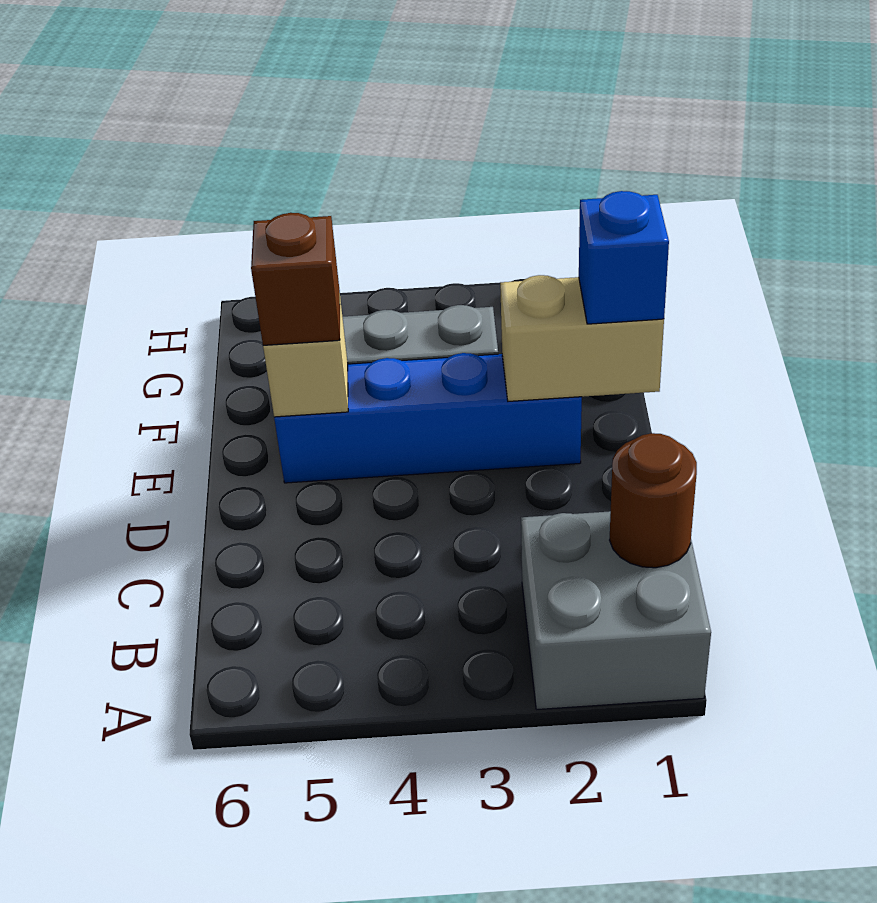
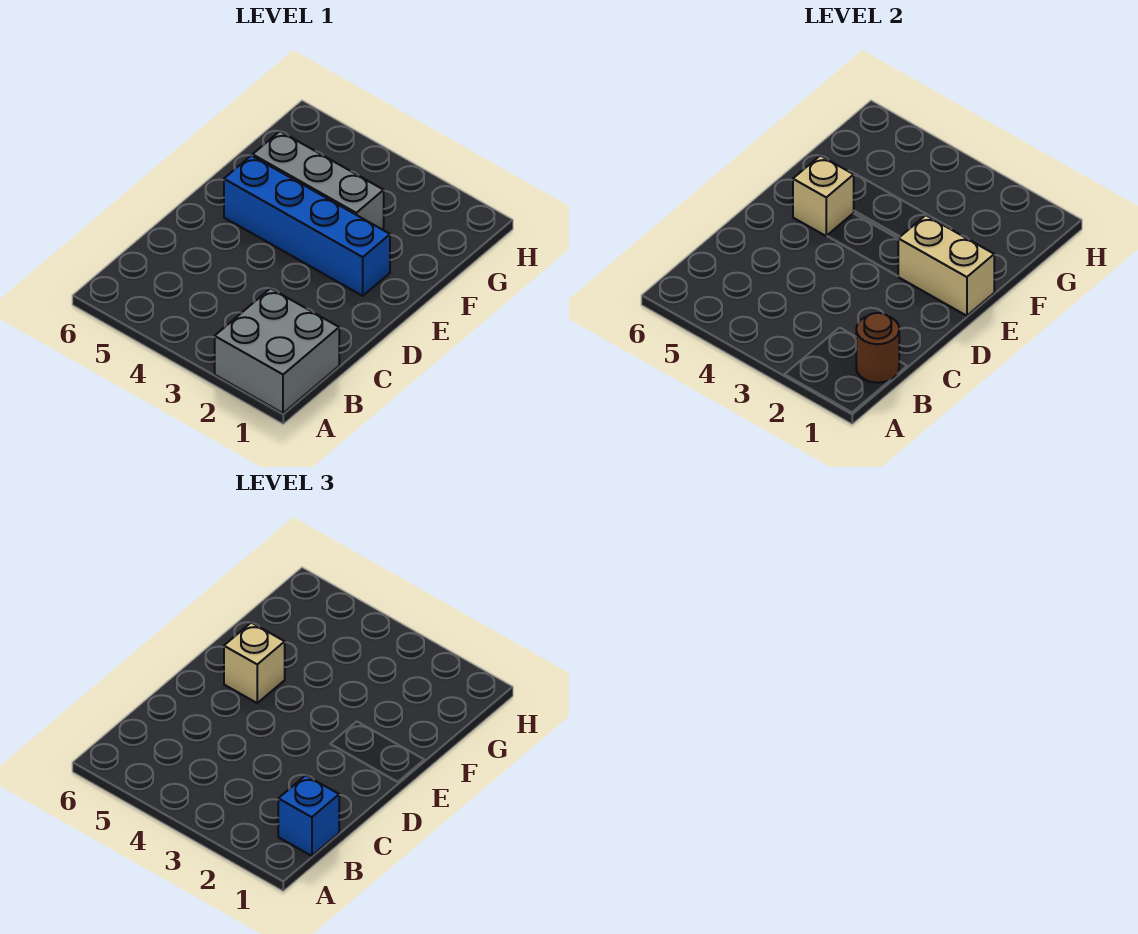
blue brick E1 level 3 -> blue brick B1 level 3
brown brick E5 level 3 -> tan brick E5 level 3

